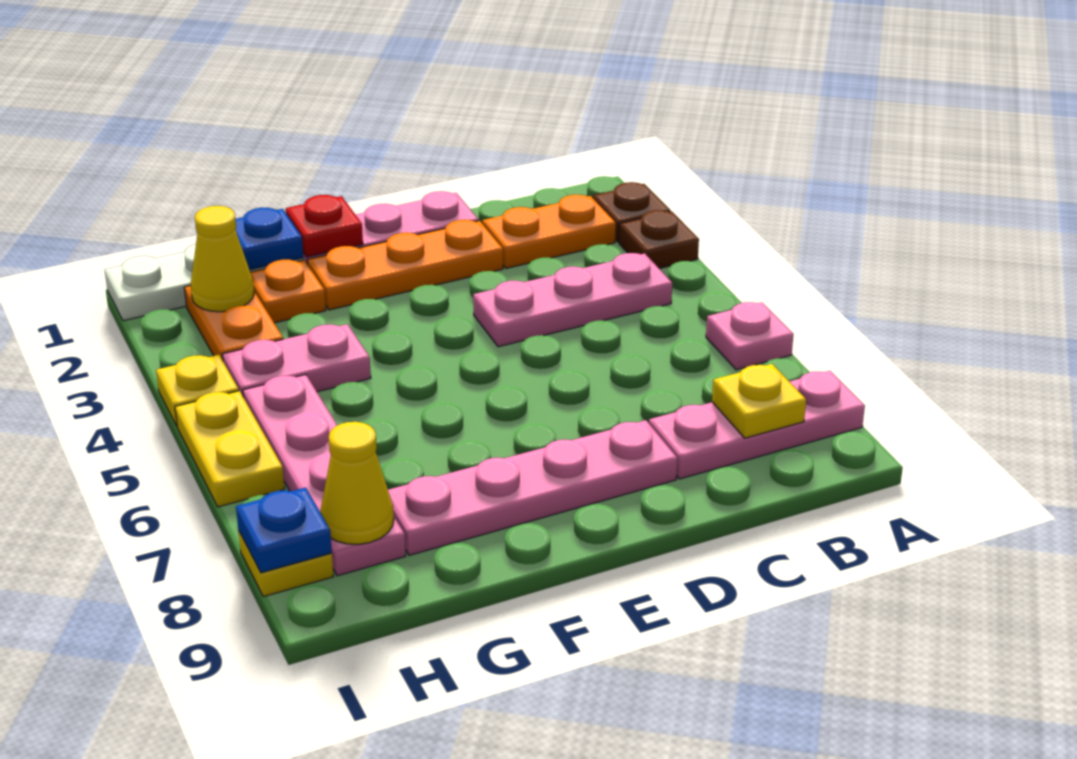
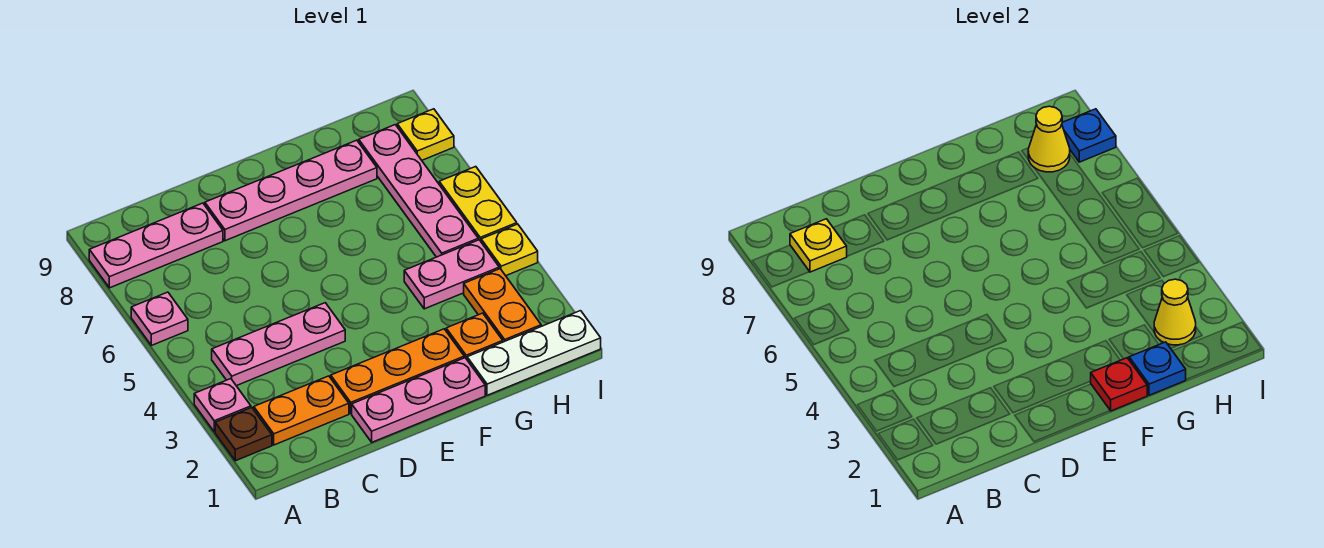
brown plate A3 level 1 -> pink plate A3 level 1

